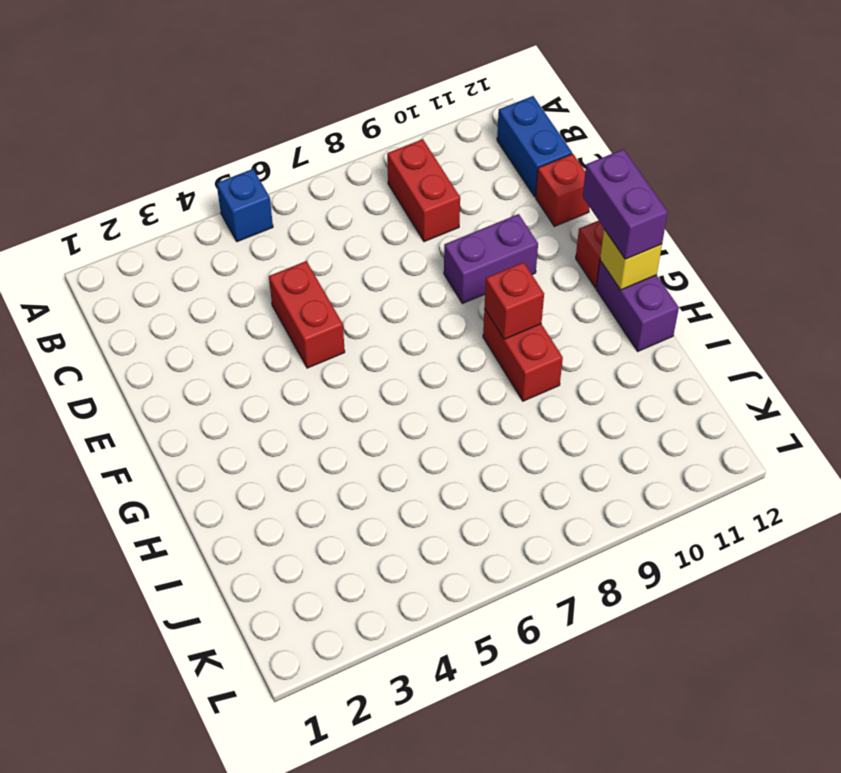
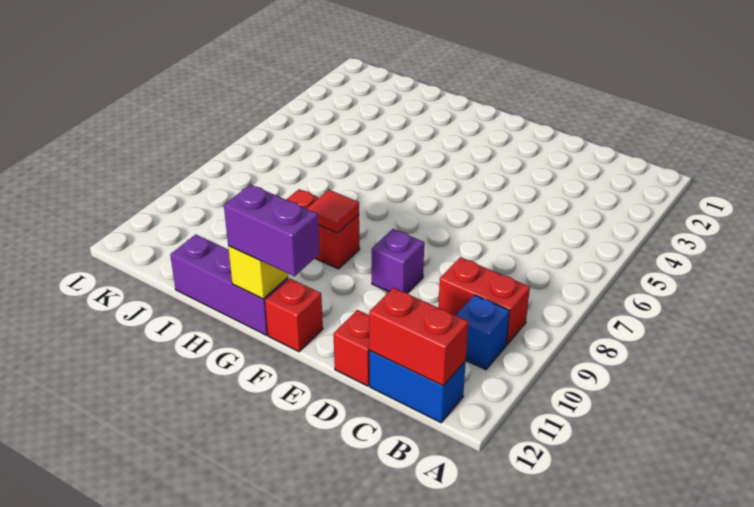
blue brick A5 level 1 -> blue brick B10 level 1
red brick D5:E5 level 1 -> red brick B12:C12 level 2
purple brick E9:E10 level 1 -> purple brick E9 level 1
red brick G9 level 2 -> red tile G9 level 2
purple brick G12:H12 level 1 -> purple brick G12:I12 level 1

